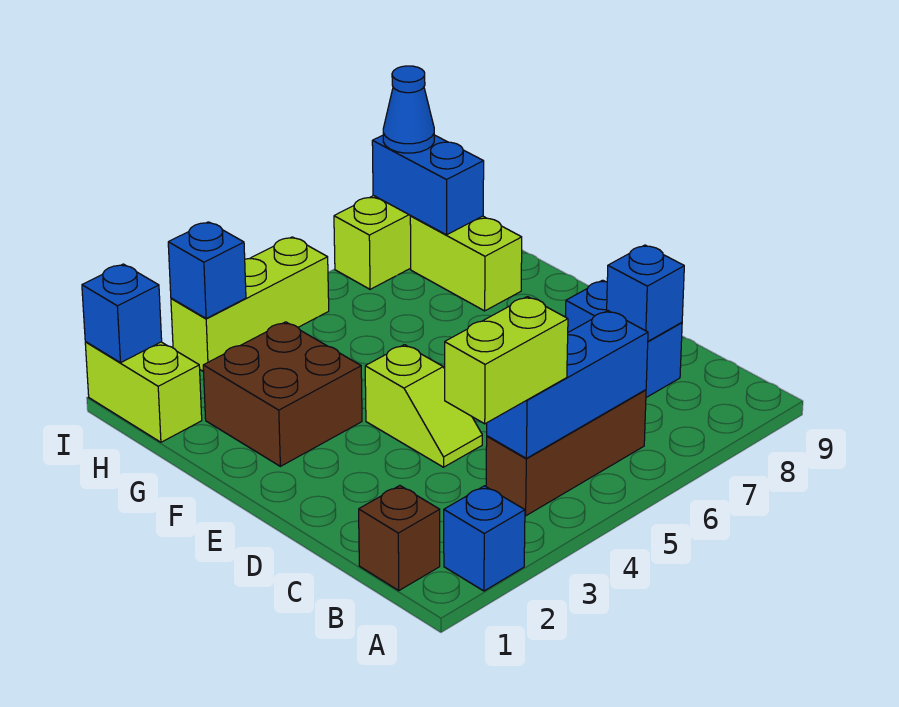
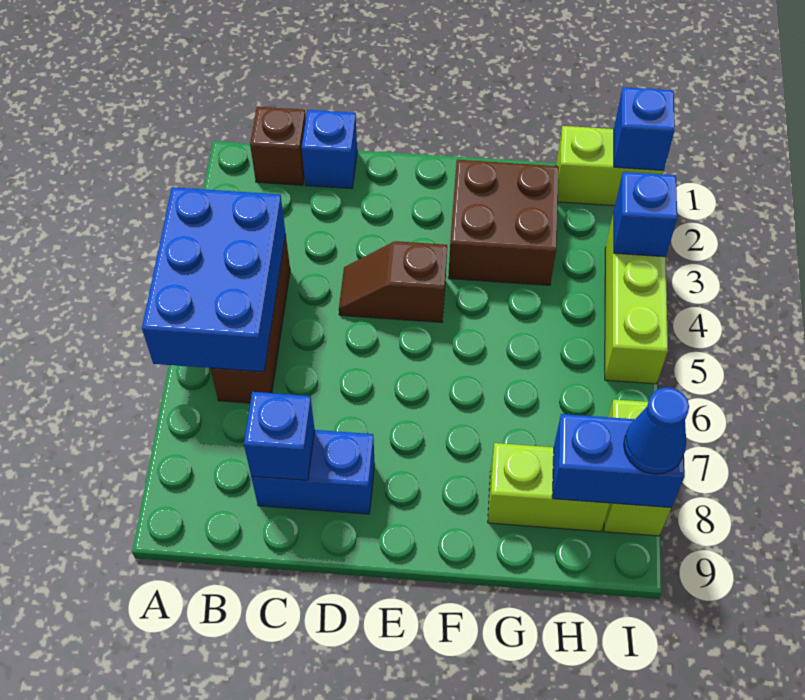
blue brick A2 level 1 -> blue brick C1 level 1
lime brick B3:B4 level 3 -> none
blue brick B4:B6 level 2 -> blue brick A4:B6 level 2
lime slope D4:E4 level 1 top E -> brown slope D4:E4 level 1 top E

